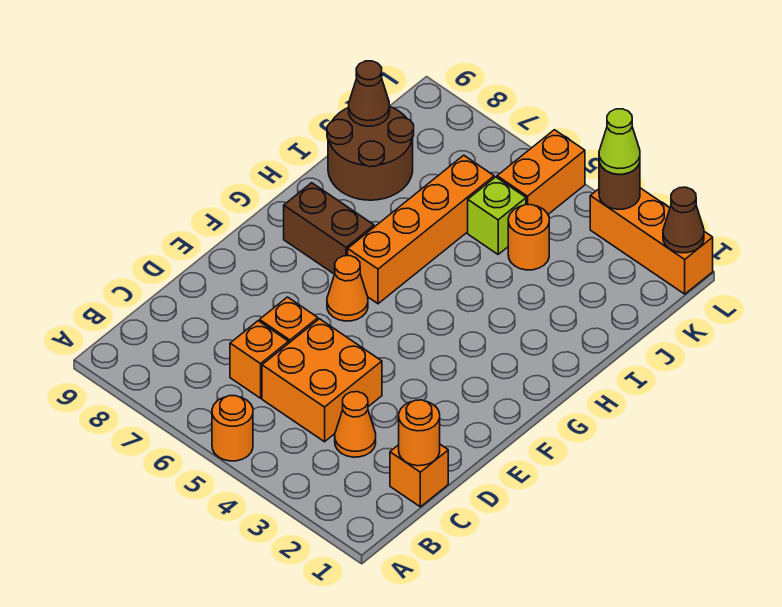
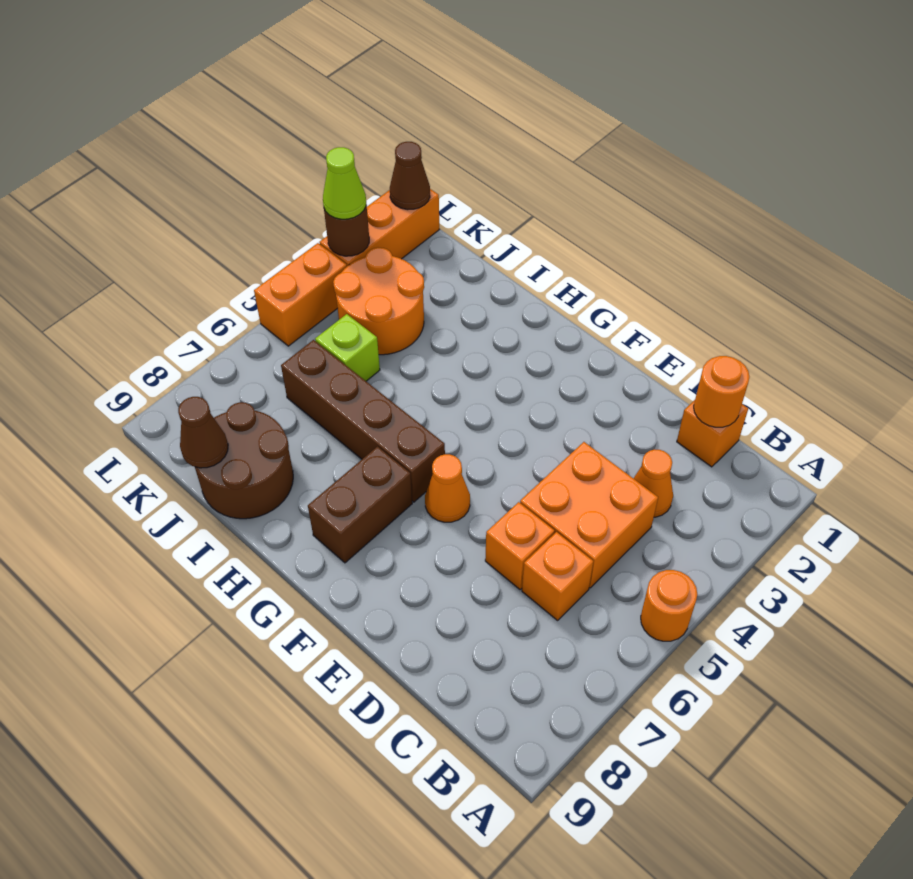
orange brick G6:J6 level 1 -> brown brick G6:J6 level 1
orange round brick J4 level 1 -> orange round brick J3:K4 level 1
orange brick K5:L5 level 1 -> orange brick L4:L5 level 1

